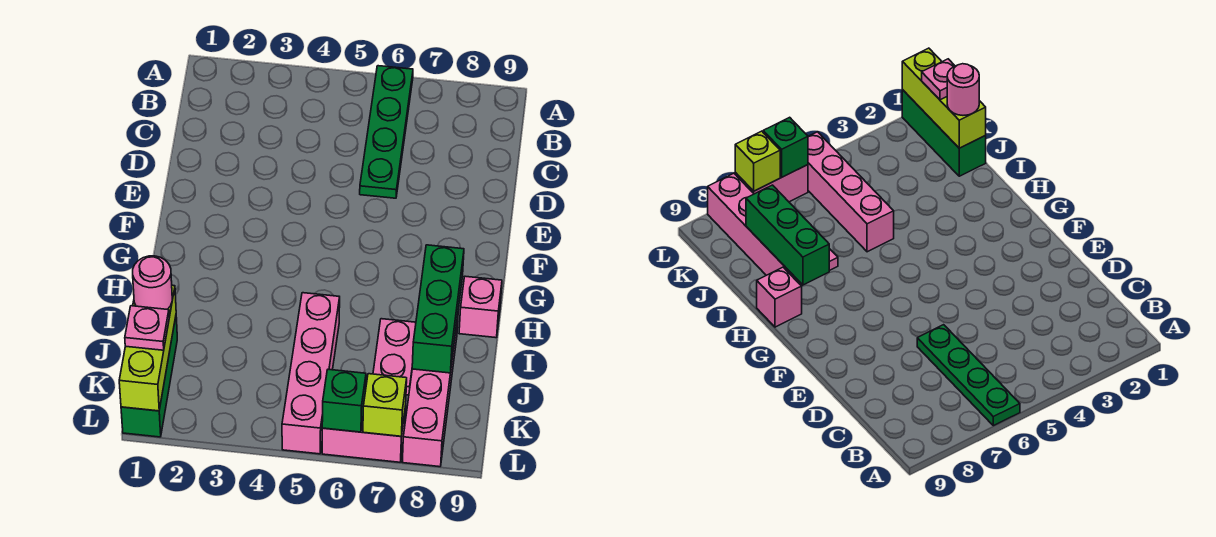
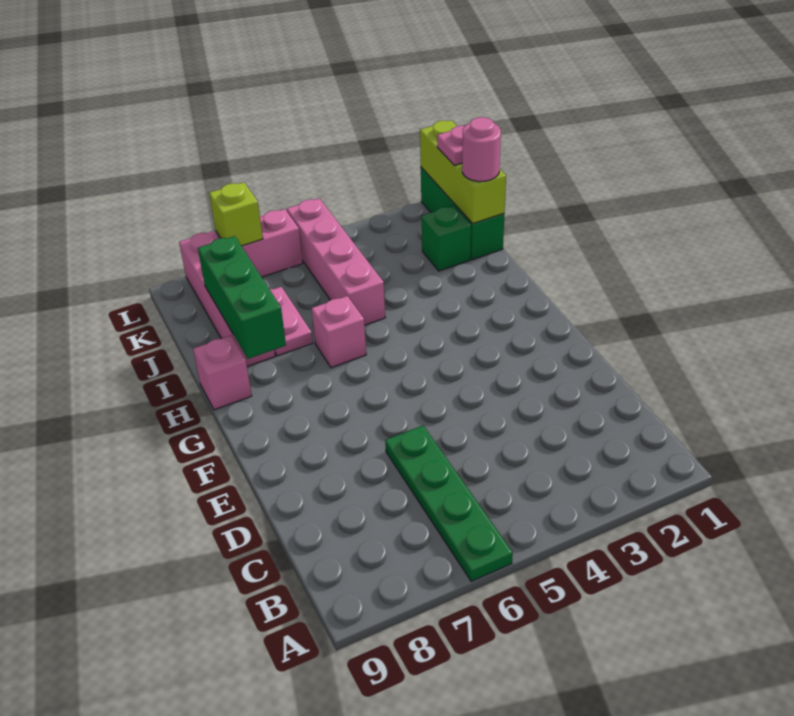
none -> pink brick H6 level 1
green brick L6 level 2 -> green brick J2 level 1

